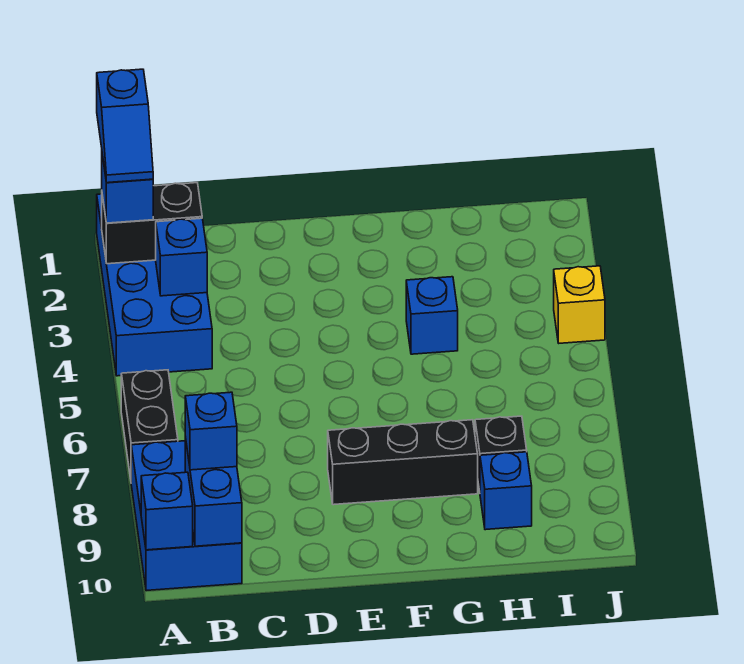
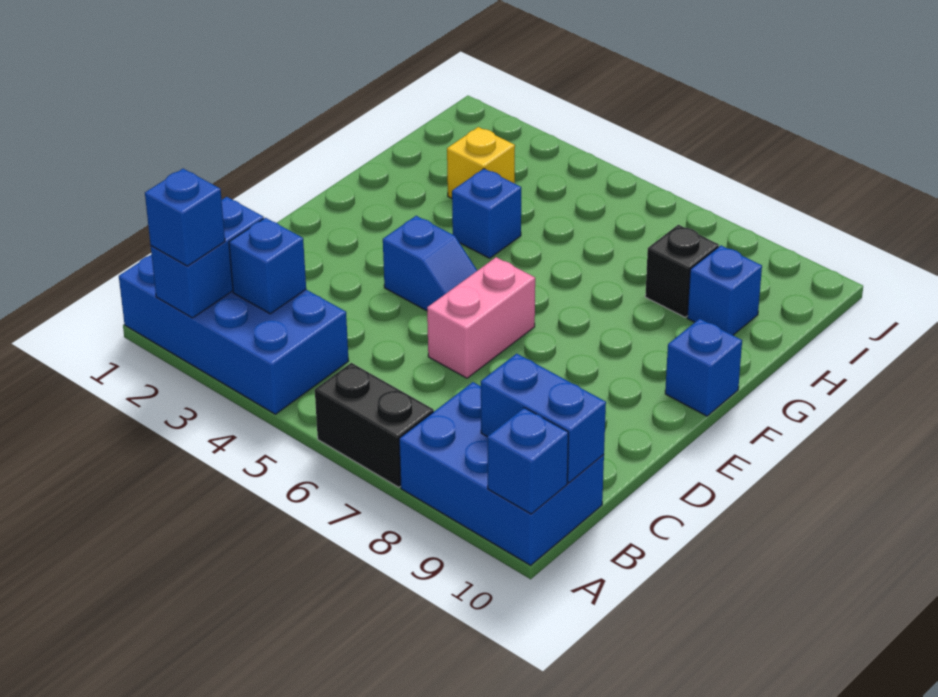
blue slope A1:A2 level 4 top 1 -> blue slope E4:E5 level 1 top 4
black brick A2:B2 level 2 -> blue brick A2:B2 level 2
blue brick B9 level 3 -> blue brick F10 level 1
none -> pink brick D6:E6 level 1
black brick E8:G8 level 1 -> none
yellow brick J4 level 1 -> yellow brick H3 level 1

